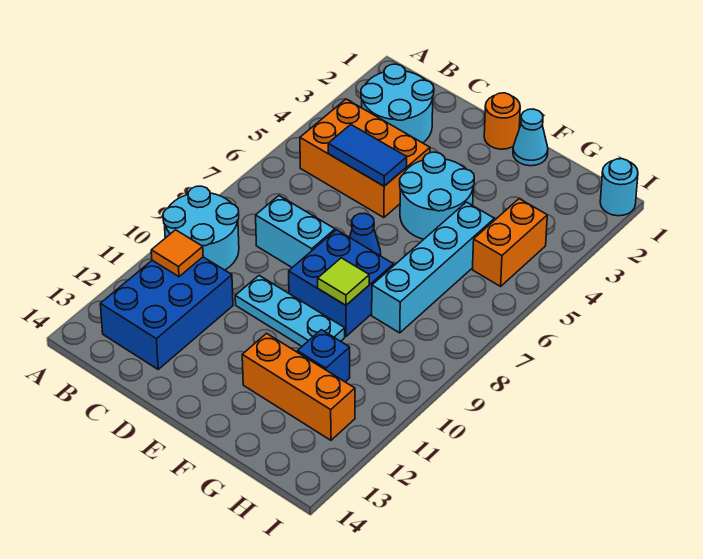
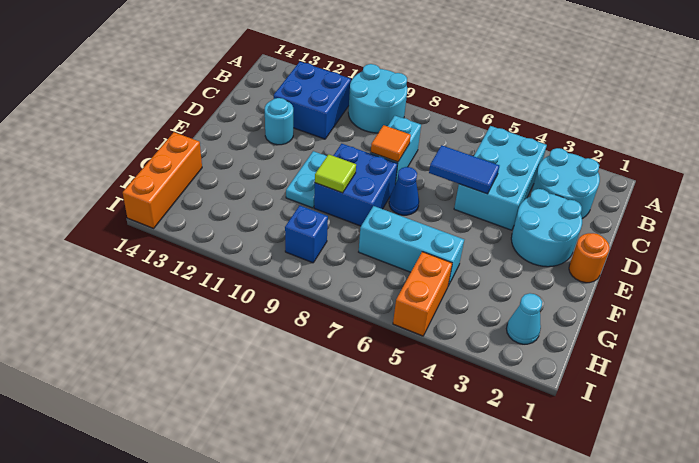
orange brick B4:D5 level 1 -> cyan brick B4:D5 level 1
blue brick B11:C13 level 1 -> blue brick B11:C12 level 1
orange tile B11 level 2 -> orange tile D8 level 2
blue tile C5:D5 level 2 -> blue tile D5:D6 level 2
cyan plate D10:F10 level 1 -> cyan plate E10:F10 level 1
cyan round brick E4:F5 level 1 -> cyan round brick D2:E3 level 1
cyan cone F1 level 1 -> cyan cone H2 level 1
orange brick F12:H12 level 1 -> orange brick G14:I14 level 1
cyan brick G5:G8 level 1 -> cyan brick G5:G7 level 1
blue brick G11 level 1 -> blue brick H9 level 1
orange brick H4:H5 level 1 -> orange brick H5:I5 level 1
cyan round brick I1 level 1 -> cyan round brick D12 level 1

